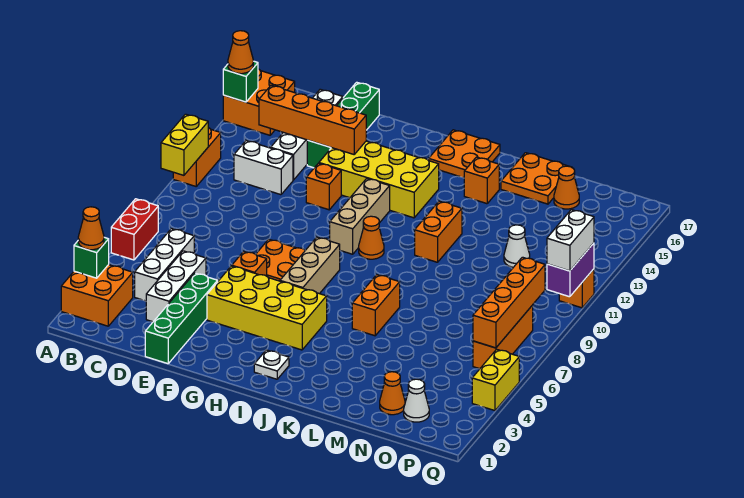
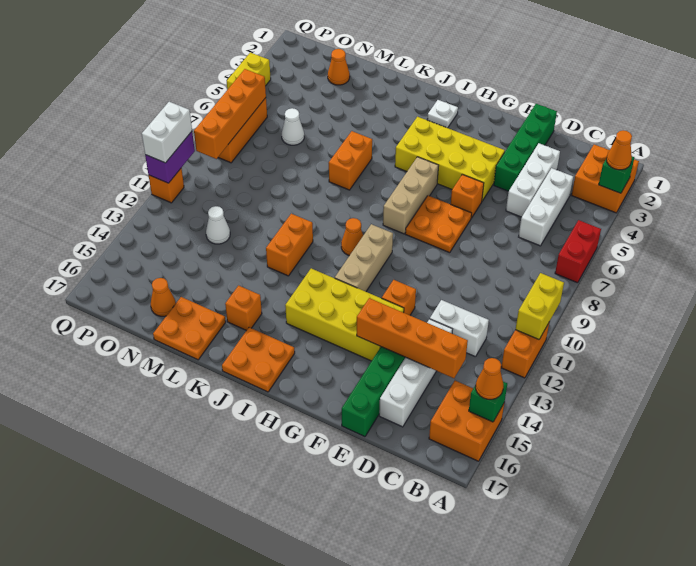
white cone O2 level 1 -> white cone N6 level 1

